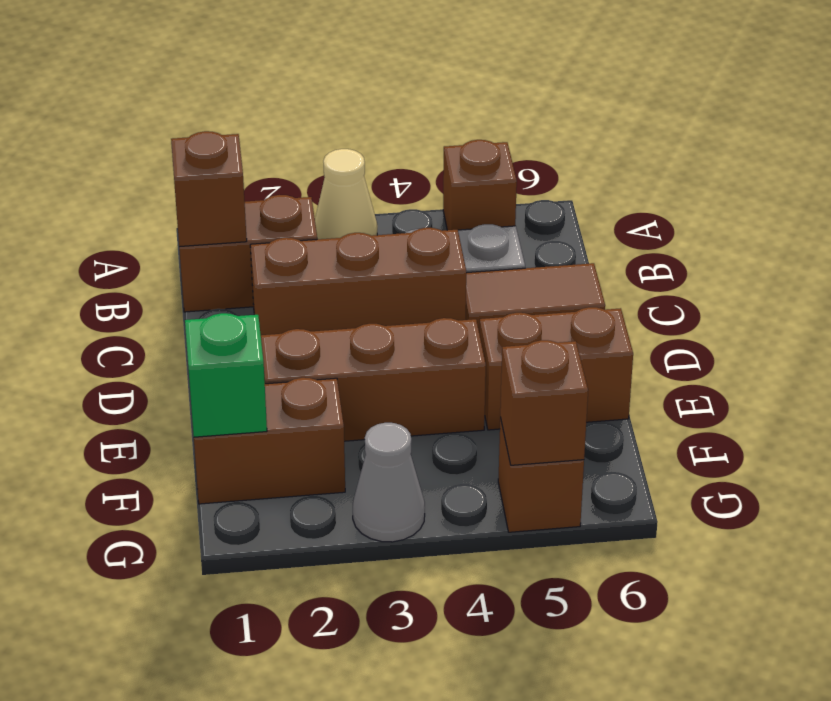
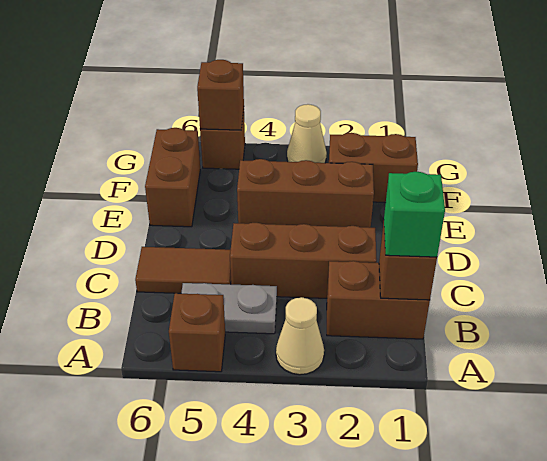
brown brick E5:E6 level 1 -> brown brick E6:F6 level 1
green brick F1 level 2 -> green brick B1 level 3
grey cone G3 level 1 -> tan cone G3 level 1

